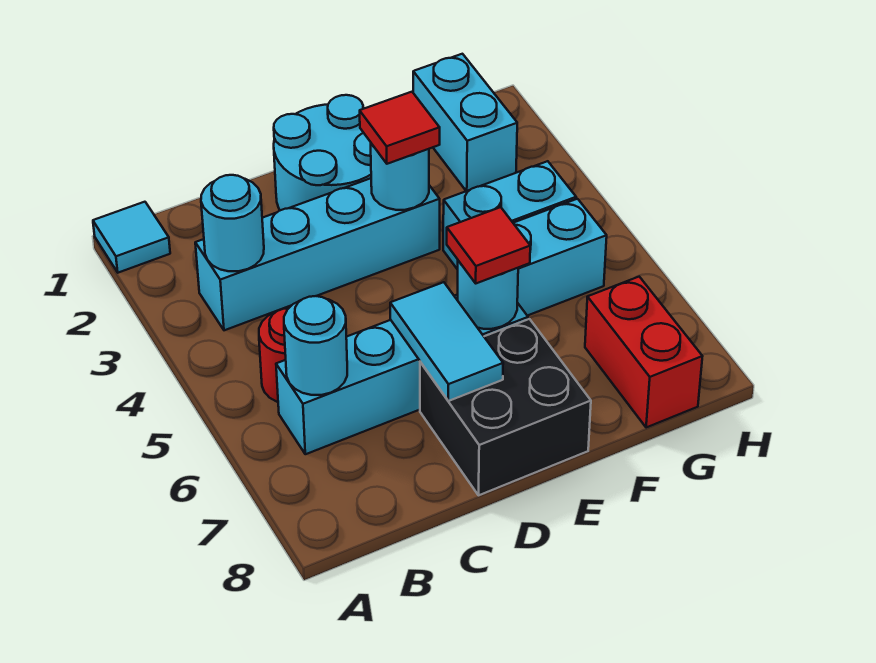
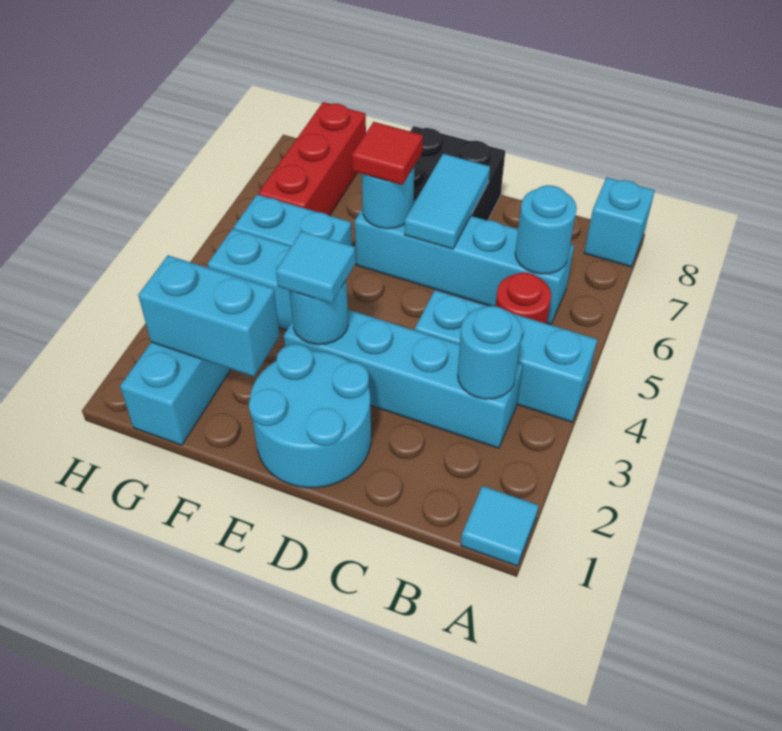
none -> cyan brick A4:C4 level 1
none -> cyan brick A8 level 1
red tile E3 level 3 -> cyan tile E3 level 3
none -> cyan brick F2:G2 level 2
red brick G7:G8 level 1 -> red brick G6:G8 level 1

